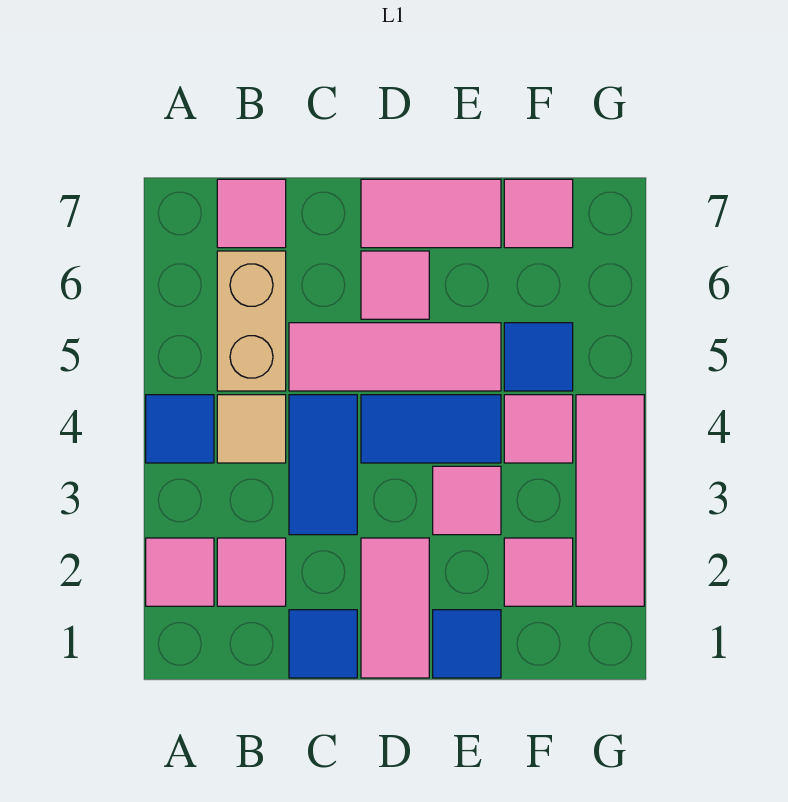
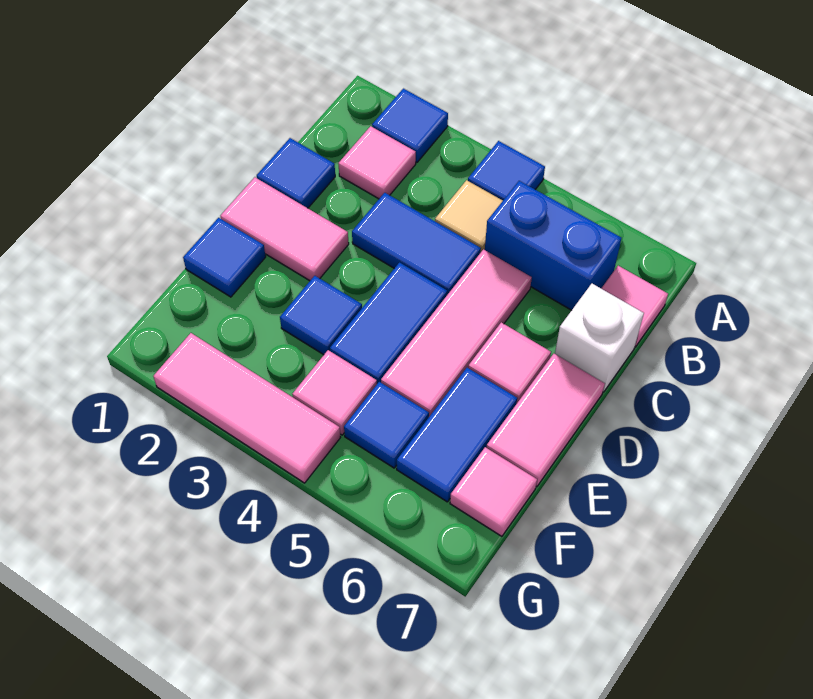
pink tile A2 level 1 -> blue tile A2 level 1
tan brick B5:B6 level 1 -> blue brick B5:B6 level 1
none -> white brick C7 level 1
pink tile E3 level 1 -> blue tile E3 level 1
none -> blue tile E6:F6 level 1
pink tile F2 level 1 -> none

